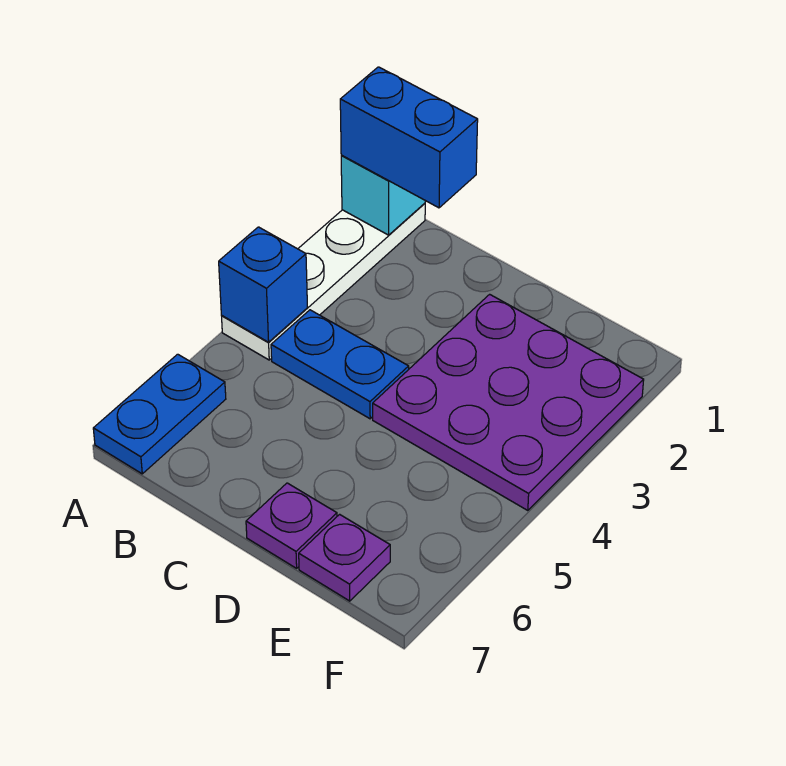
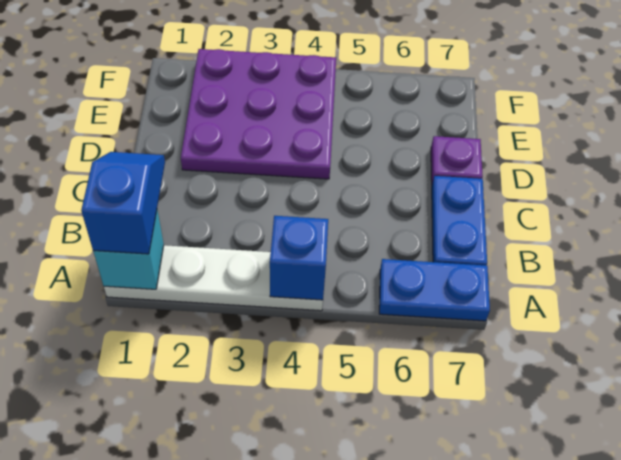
blue brick A1:B1 level 3 -> blue slope A1:B1 level 3 top A
blue plate B4:C4 level 1 -> blue plate B7:C7 level 1
purple plate E7 level 1 -> none

